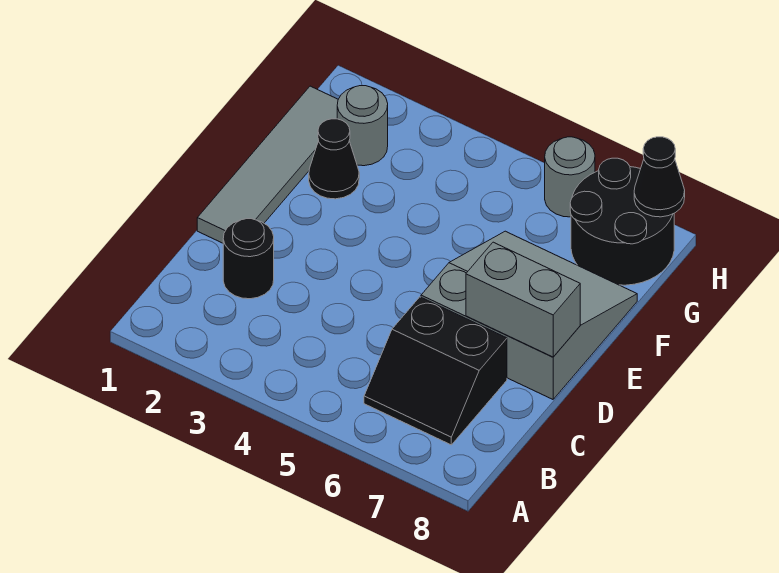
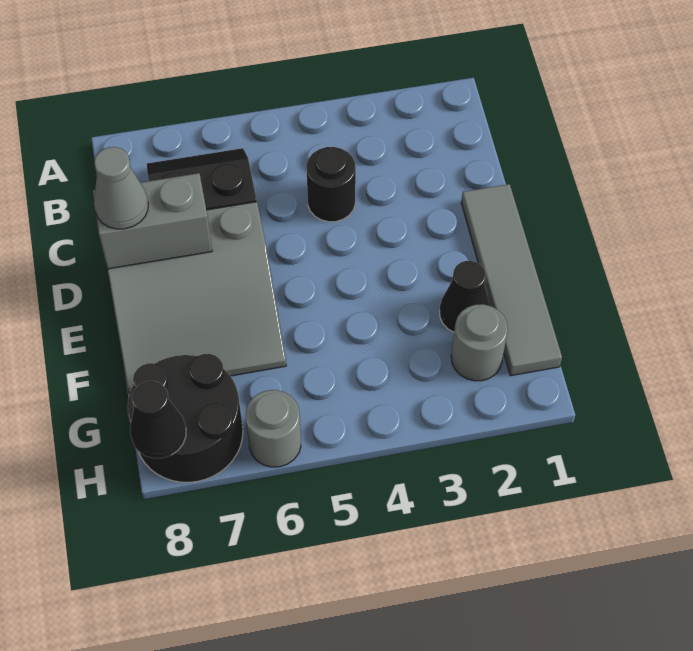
black round brick C2 level 1 -> black round brick C4 level 1
none -> grey cone D8 level 3

